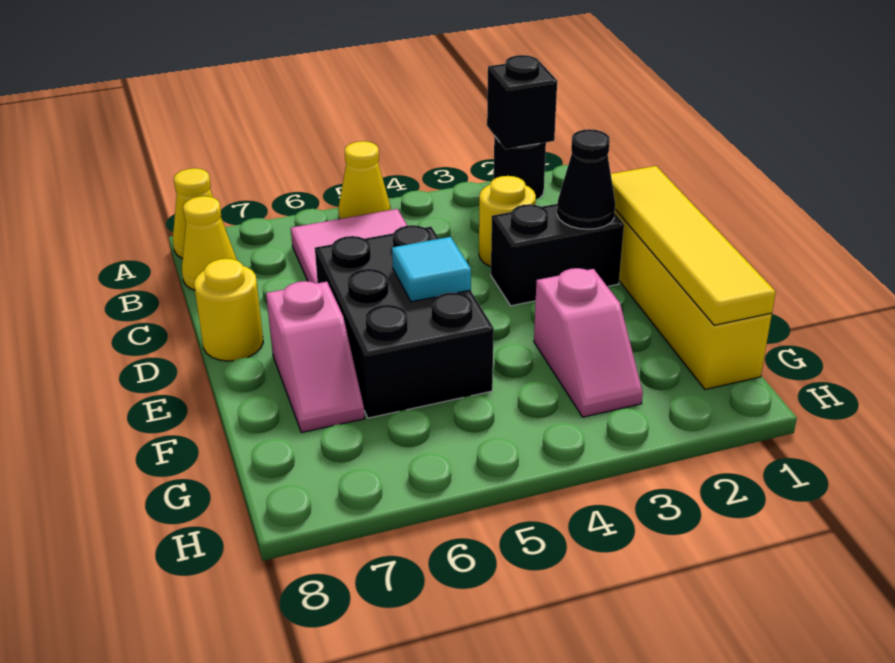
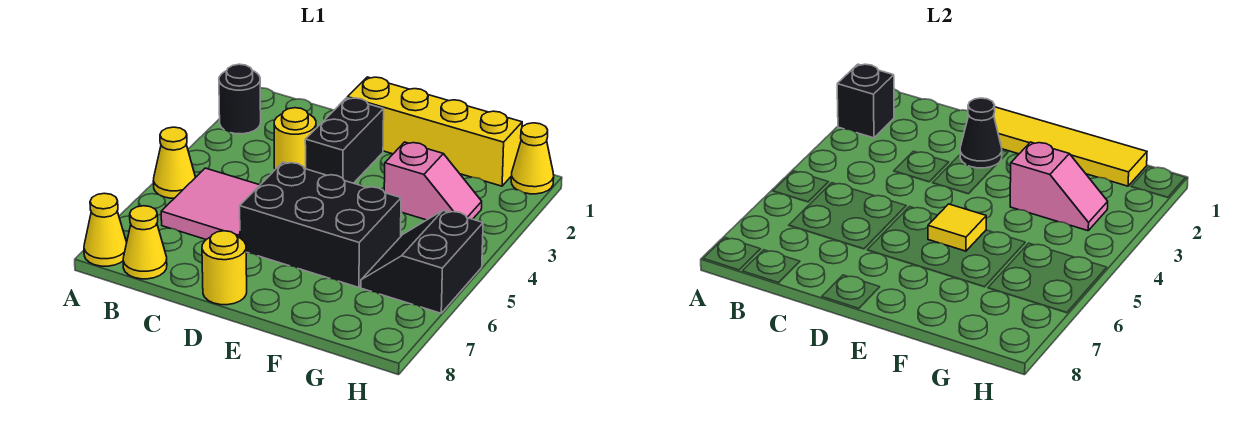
cyan tile E5 level 2 -> yellow tile E5 level 2
pink slope E7:F7 level 1 top E -> pink slope F3:G3 level 2 top F
none -> black slope G5:H6 level 1 top H
none -> yellow cone H1 level 1

